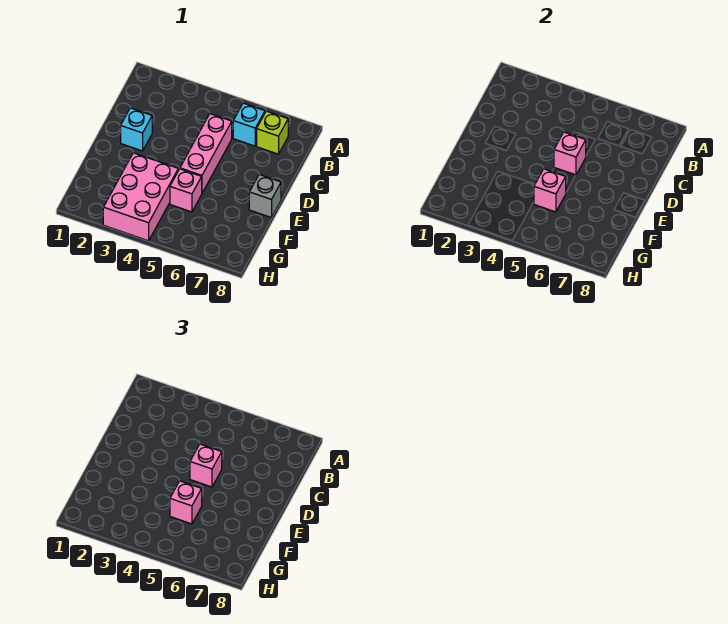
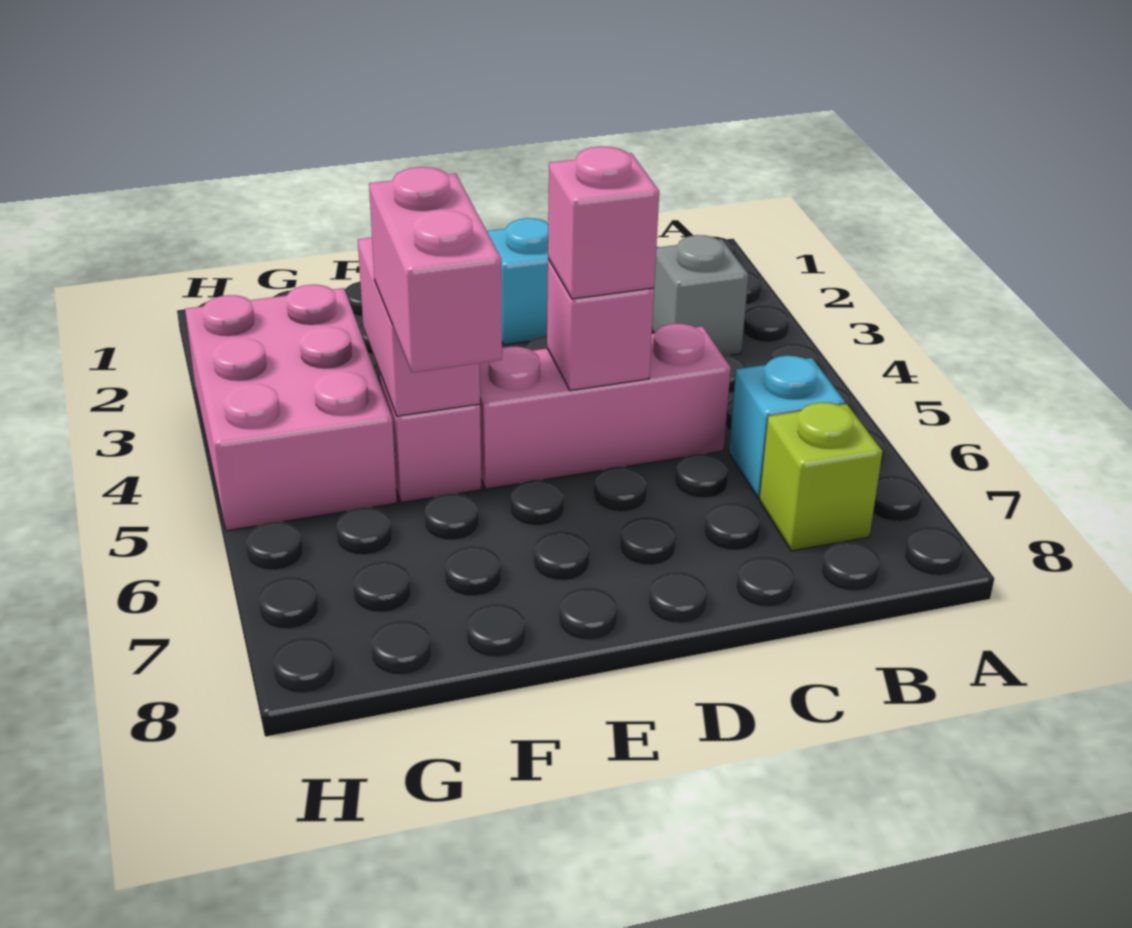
grey brick E8 level 1 -> grey brick B3 level 1
pink brick F3:H4 level 1 -> pink brick G3:H5 level 1
pink brick F5 level 2 -> pink brick F4:F5 level 2
pink brick F5 level 3 -> pink brick F5:F6 level 3

